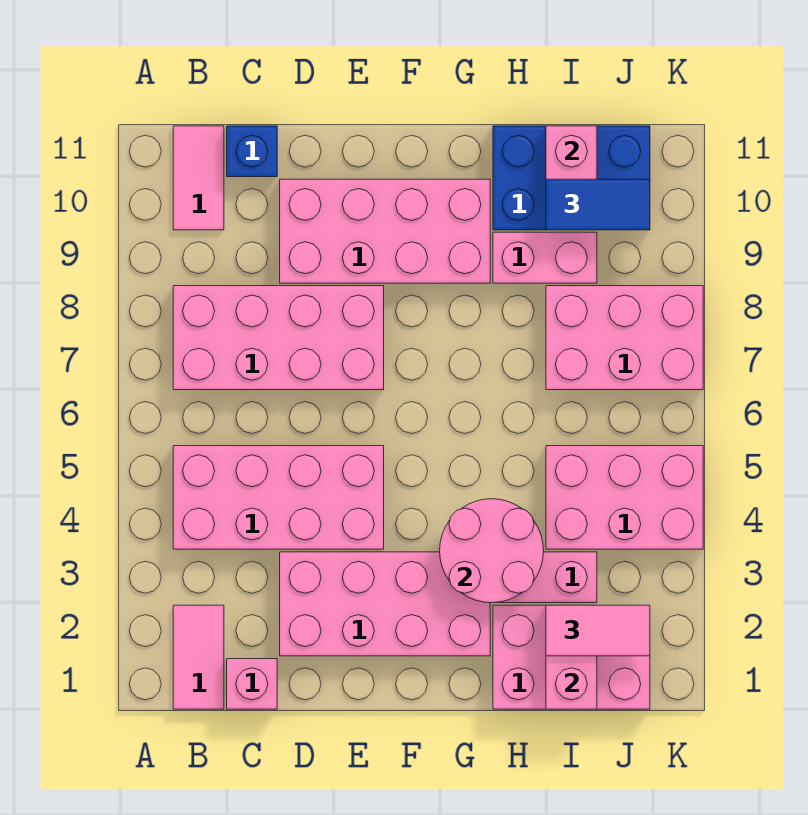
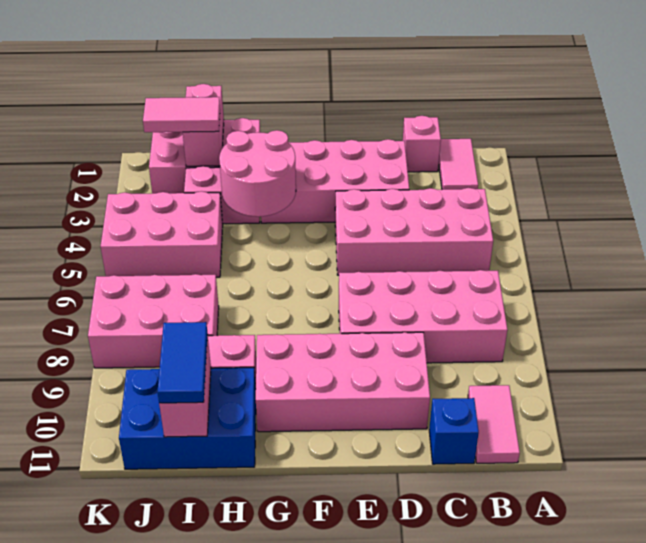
blue tile I10:J10 level 3 -> blue tile I10:I11 level 3

